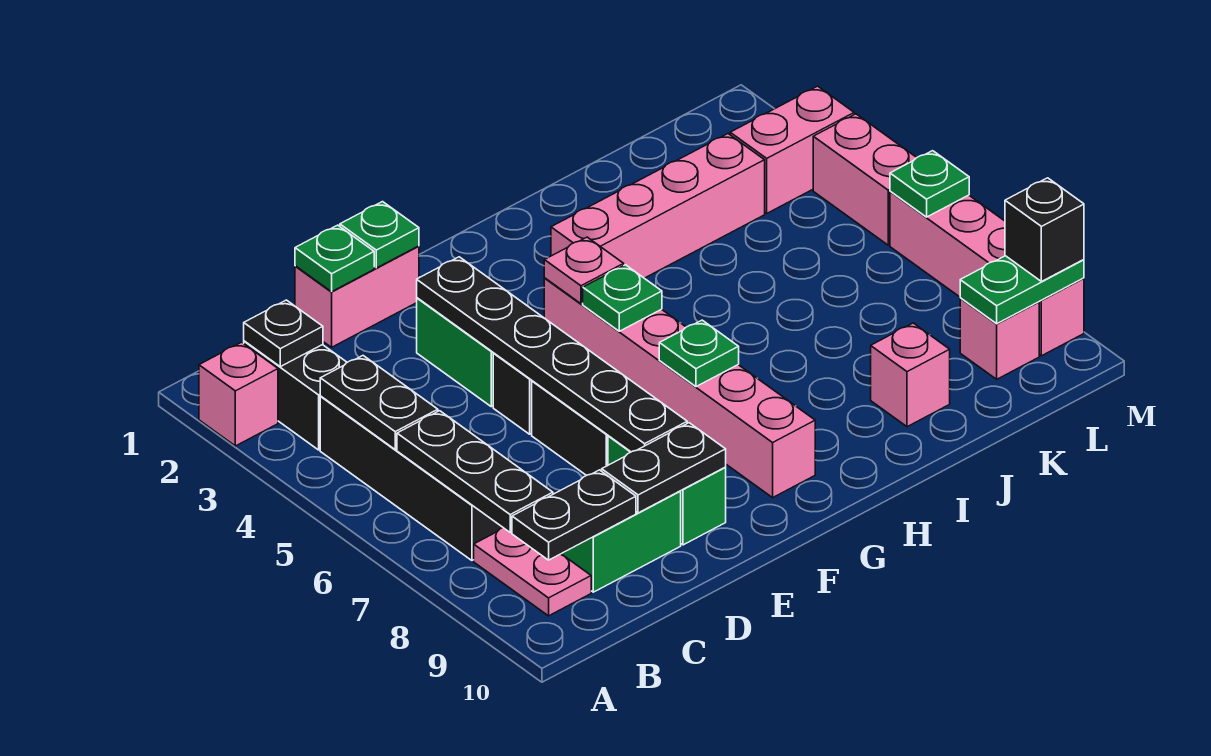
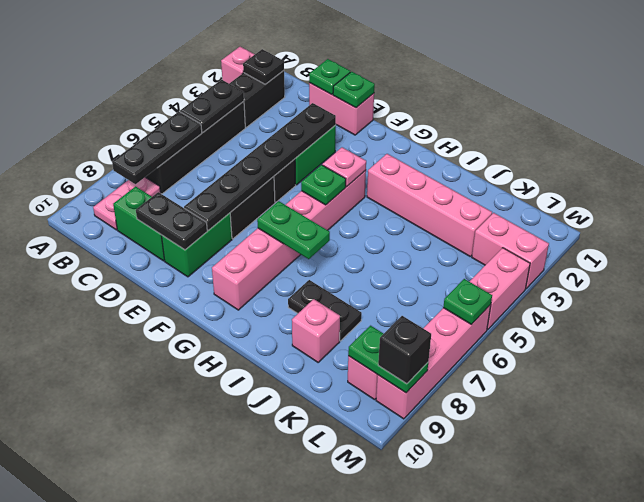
black plate B9:C9 level 2 -> black plate I8:J8 level 1
green plate G7 level 2 -> green plate G7:H7 level 2

